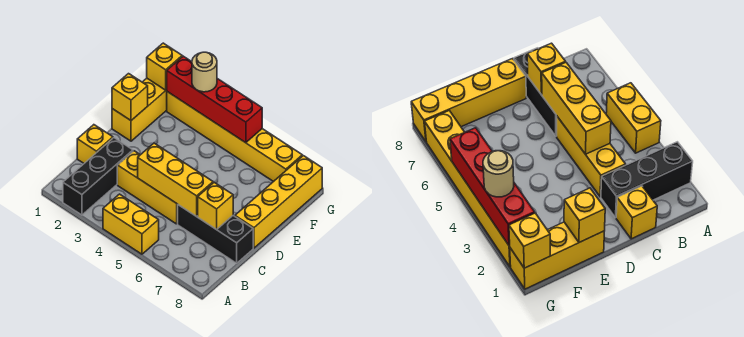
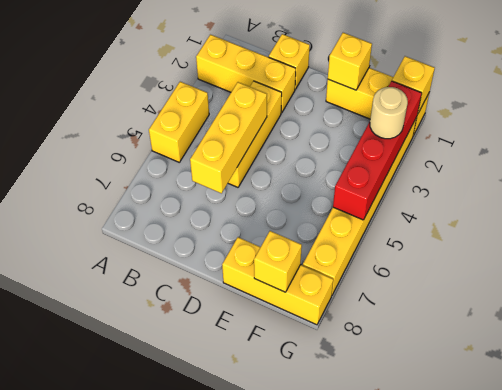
black brick A2:C2 level 1 -> yellow brick A2:C2 level 1
black brick C6:C8 level 1 -> none
yellow brick C7 level 2 -> yellow brick F8 level 2
yellow brick D8:G8 level 1 -> yellow brick E8:G8 level 1

